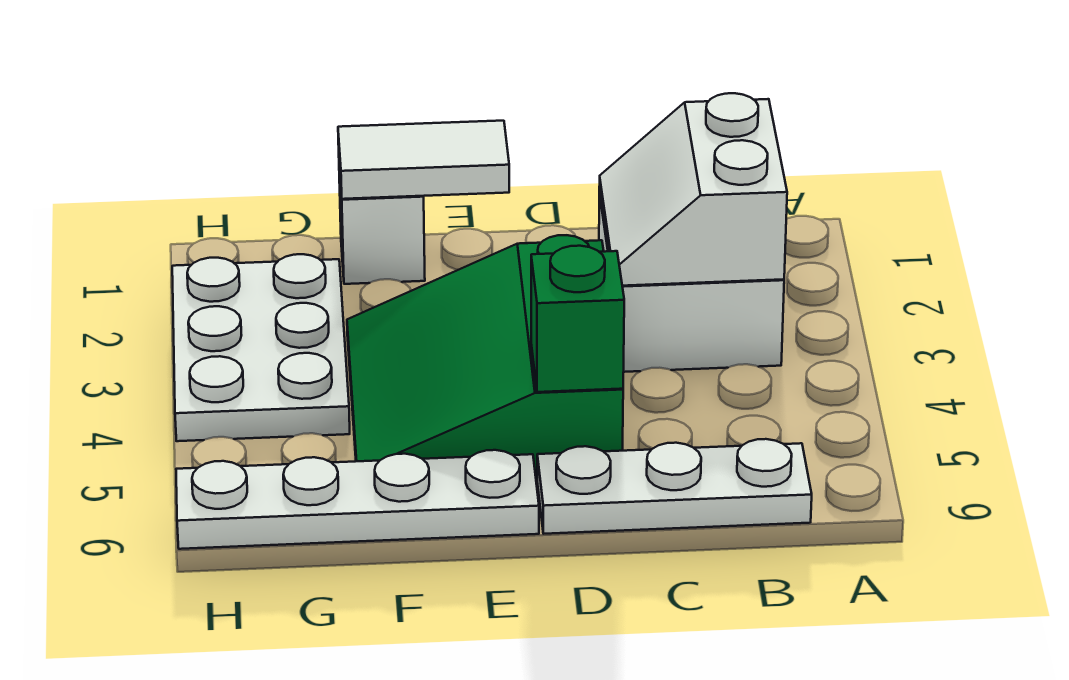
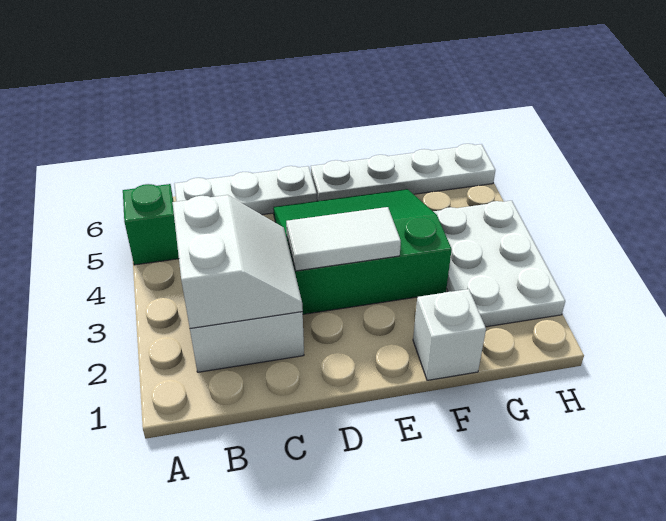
green slope D3:F5 level 1 top D -> green slope D3:F5 level 1 top 3
green brick D5 level 2 -> green brick A5 level 1
white tile E1:F1 level 2 -> white tile D3:E3 level 2

